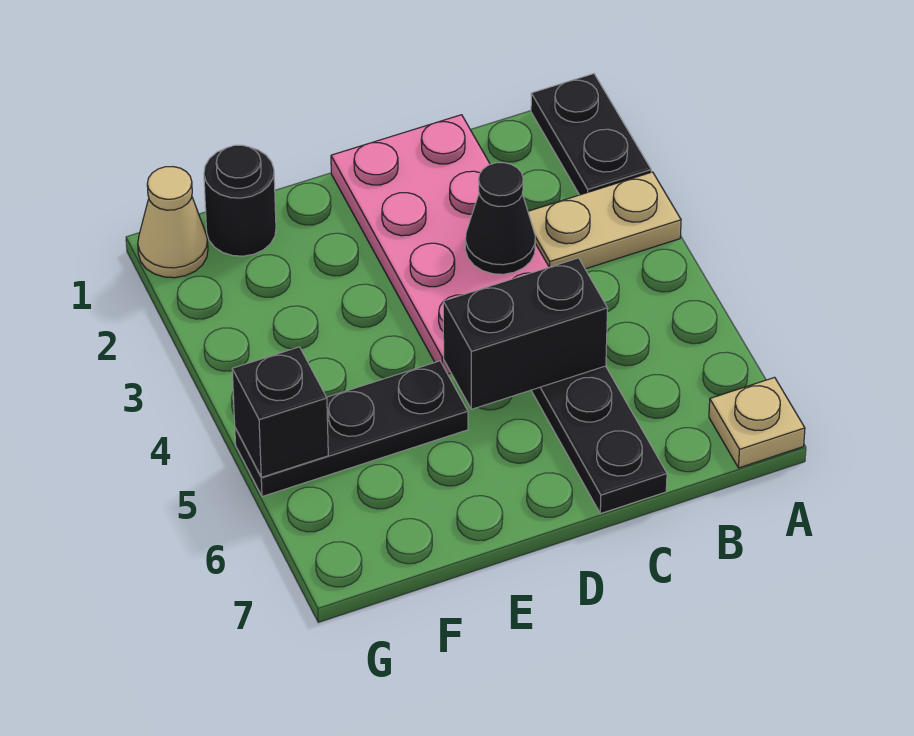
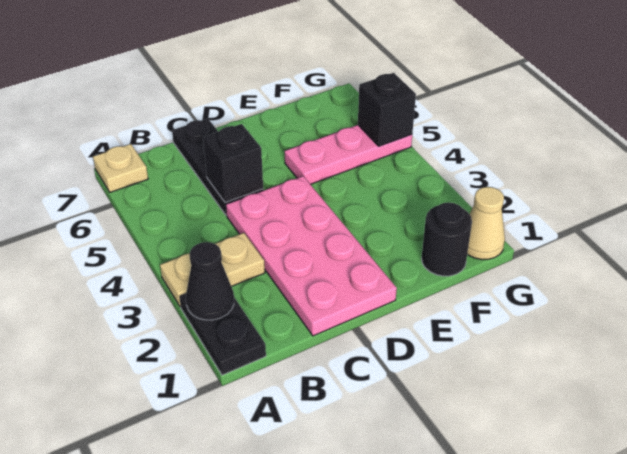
black cone C3 level 2 -> black cone A2 level 2
black brick C5:D5 level 2 -> black brick C5 level 2
black plate E5:G5 level 1 -> pink plate E5:G5 level 1

